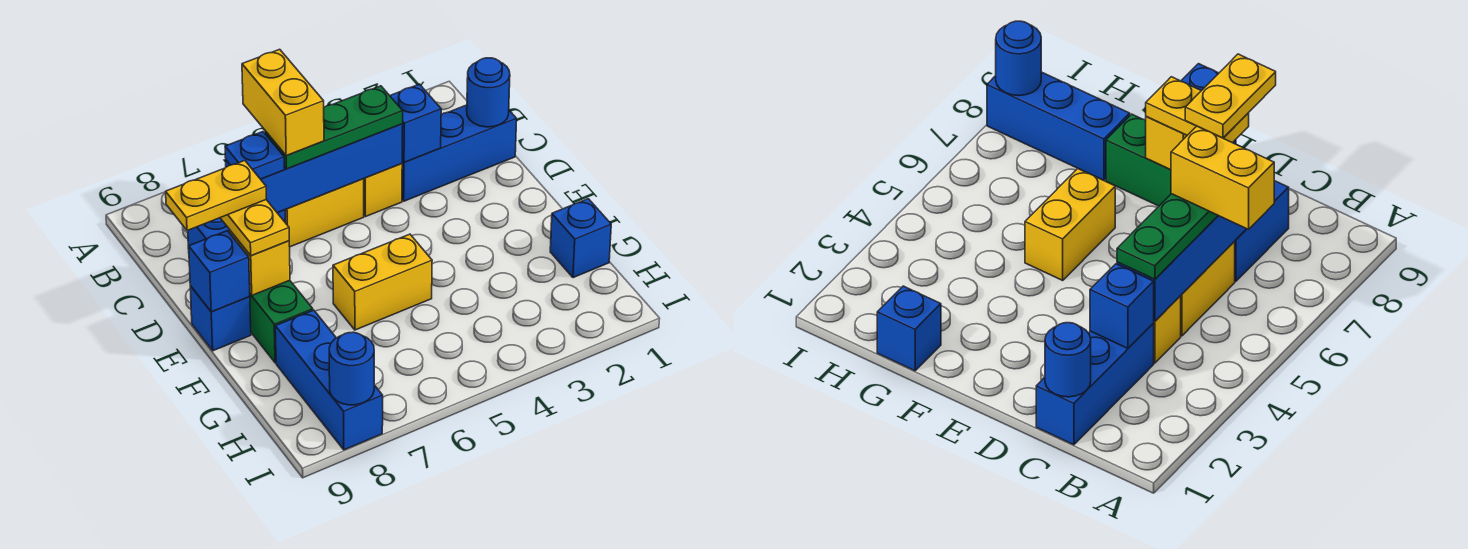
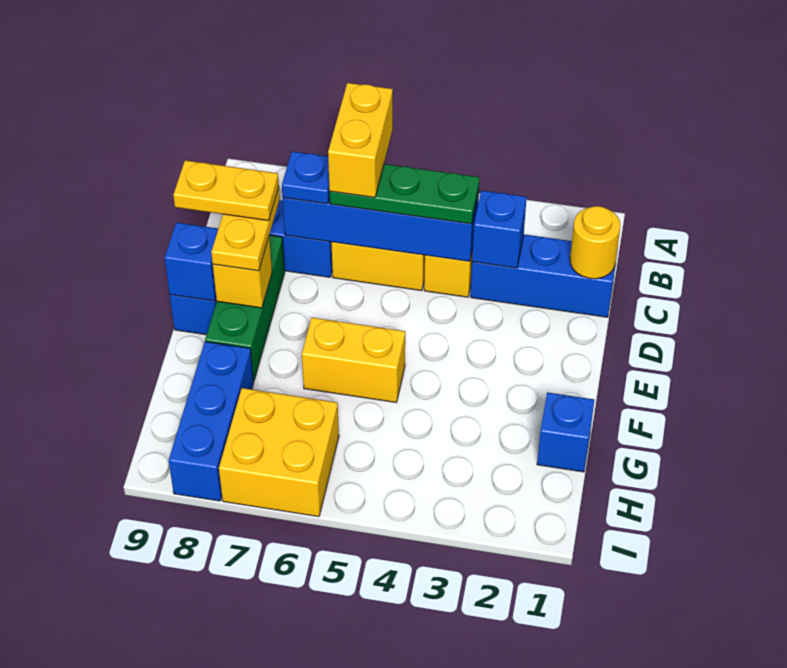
blue round brick C1 level 2 -> yellow round brick C1 level 2
none -> yellow brick H6:I7 level 1
blue round brick I8 level 2 -> none

